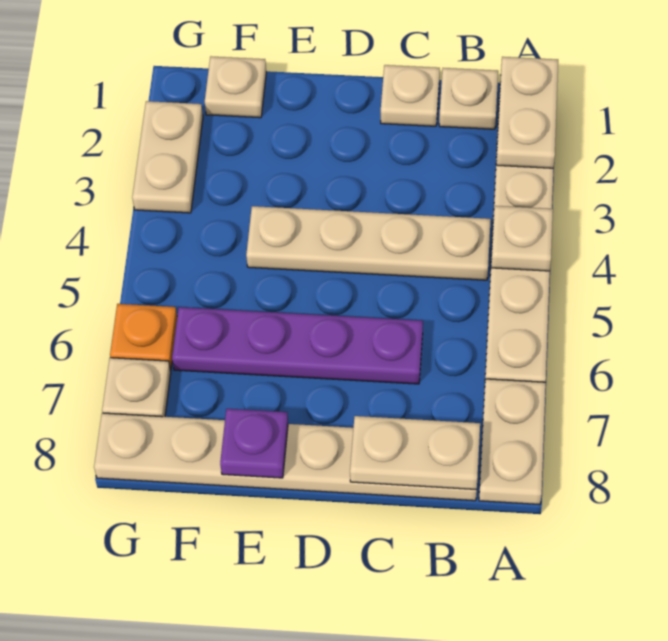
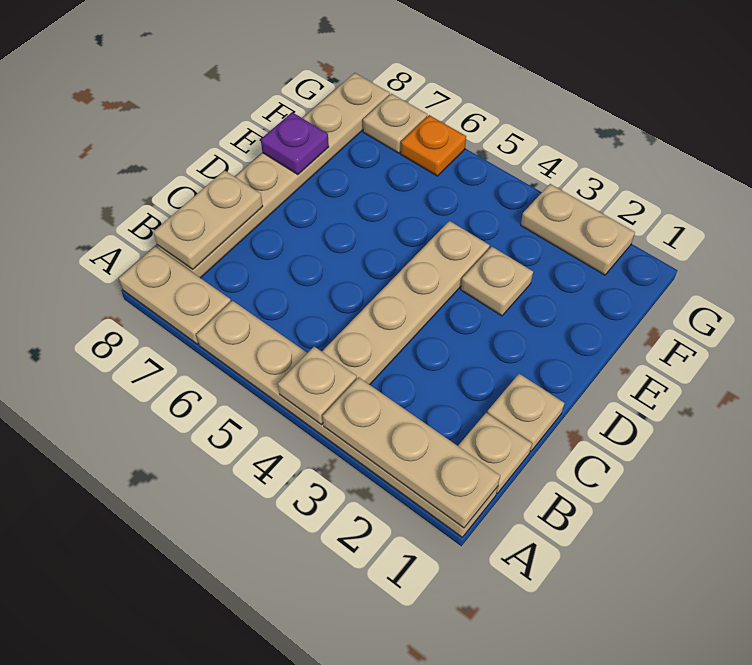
tan plate A1:A2 level 2 -> tan plate A1:A3 level 2
purple plate C6:F6 level 1 -> none
tan plate F1 level 1 -> tan plate E3 level 1

